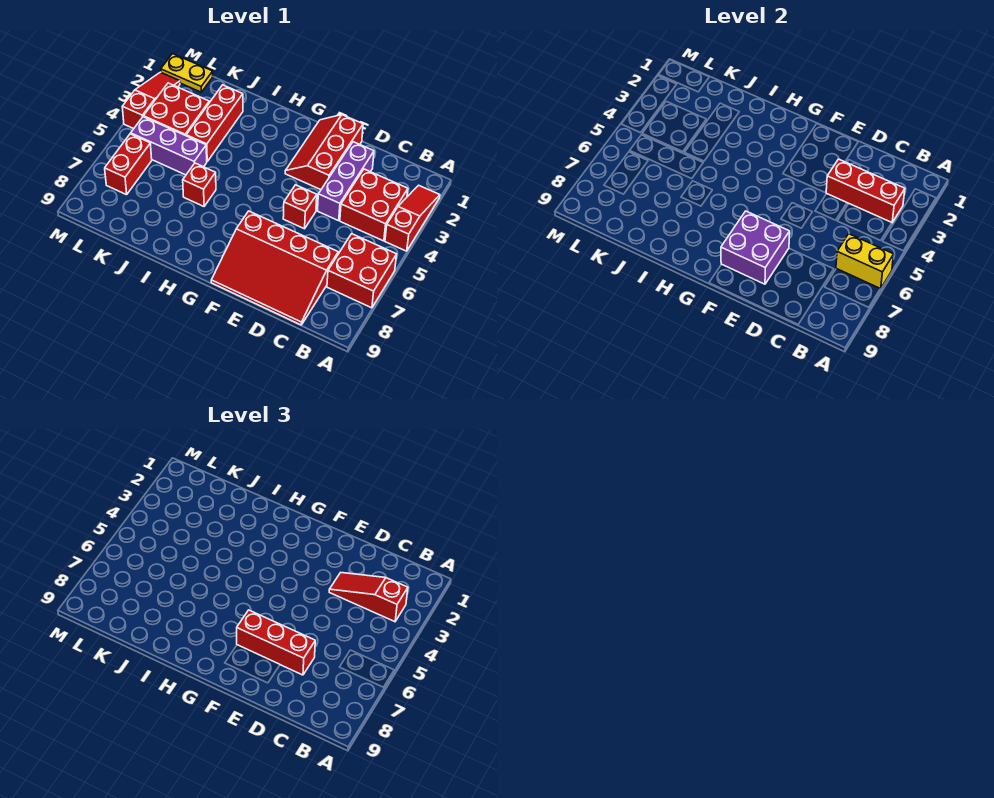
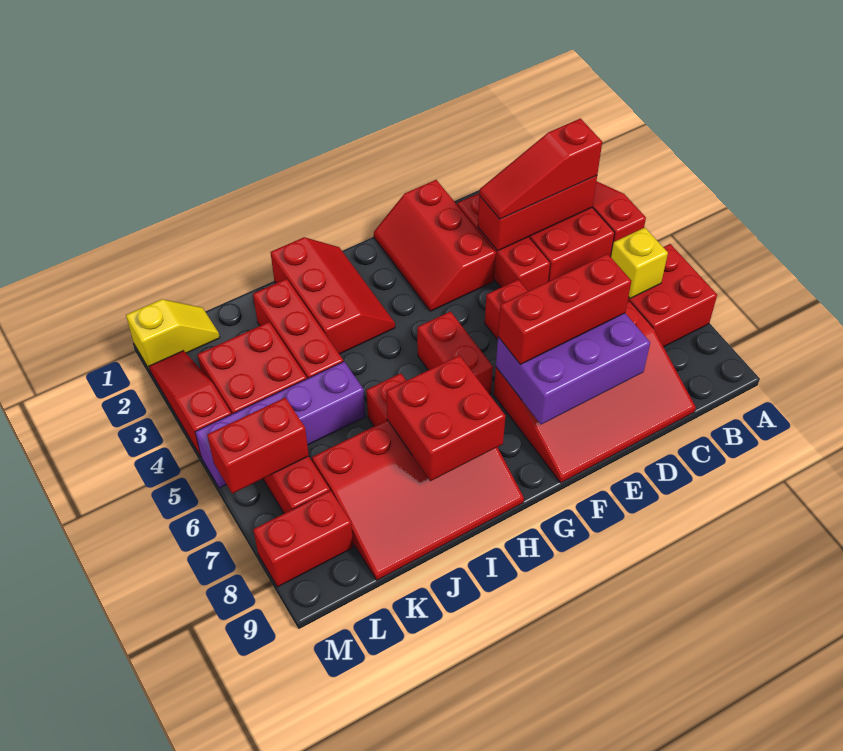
yellow brick A6:B6 level 2 -> yellow brick B6 level 2
purple brick D2:D4 level 1 -> red brick D2:D4 level 1
purple brick E7:F8 level 2 -> purple brick D7:F8 level 2
none -> red brick G5:G6 level 1
none -> red slope H1:I3 level 1 top I
none -> red slope H7:K9 level 1 top 7
none -> red brick H7:I8 level 2
purple brick J5:L5 level 1 -> purple brick J5:M5 level 1
yellow plate L1:M1 level 1 -> yellow slope L1:M1 level 1 top M
none -> red brick L6:M6 level 2
none -> red brick L8:M8 level 1

